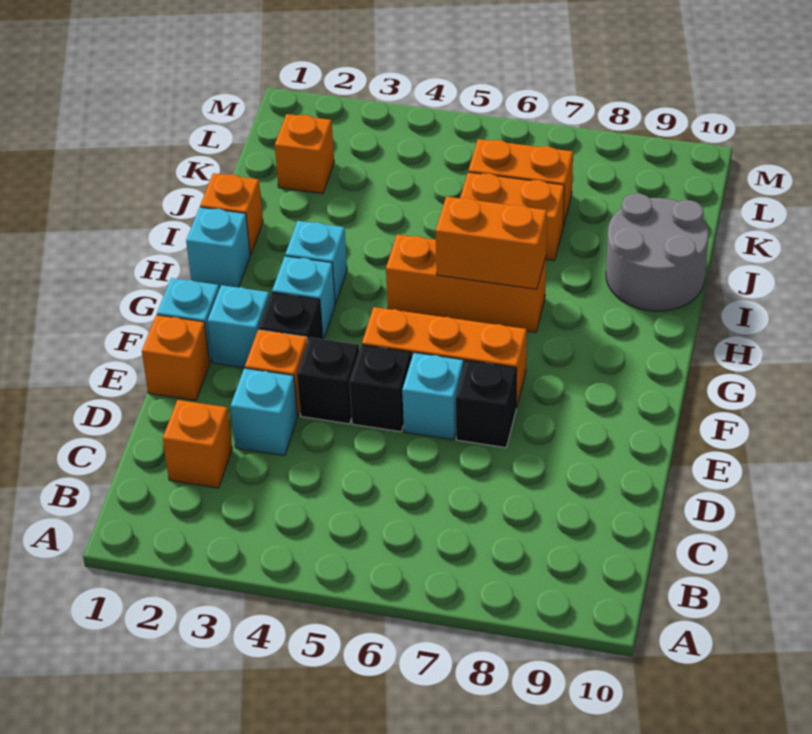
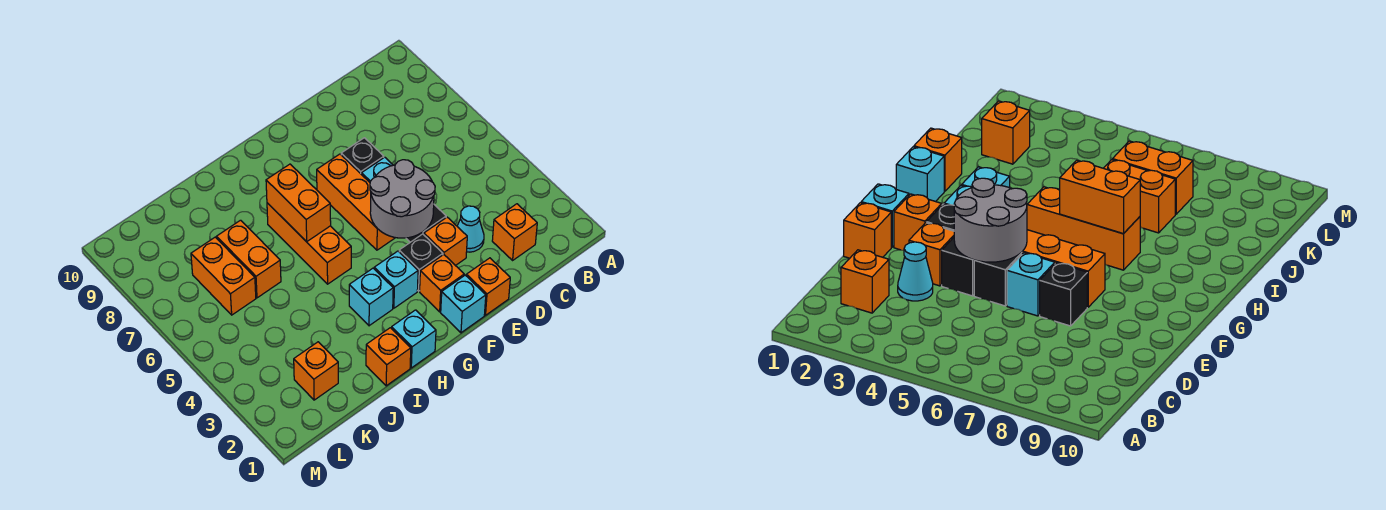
cyan brick D3 level 1 -> cyan cone D3 level 1
cyan brick F2 level 1 -> orange brick F2 level 1
grey round brick I9:J10 level 1 -> grey round brick E4:F5 level 2

